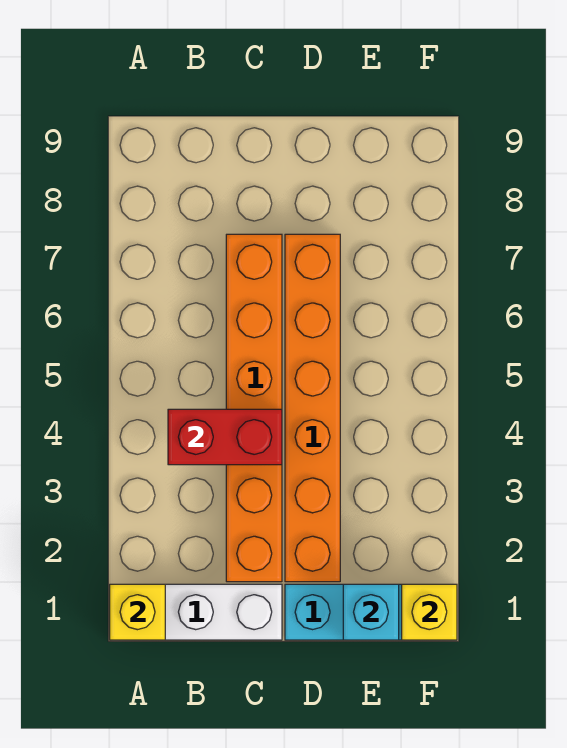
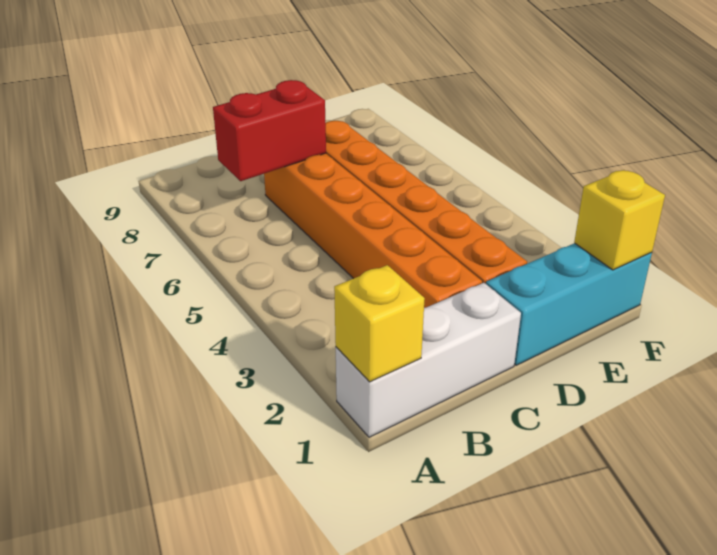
red brick B4:C4 level 2 -> red brick B7:C7 level 2
cyan brick E1 level 2 -> none

